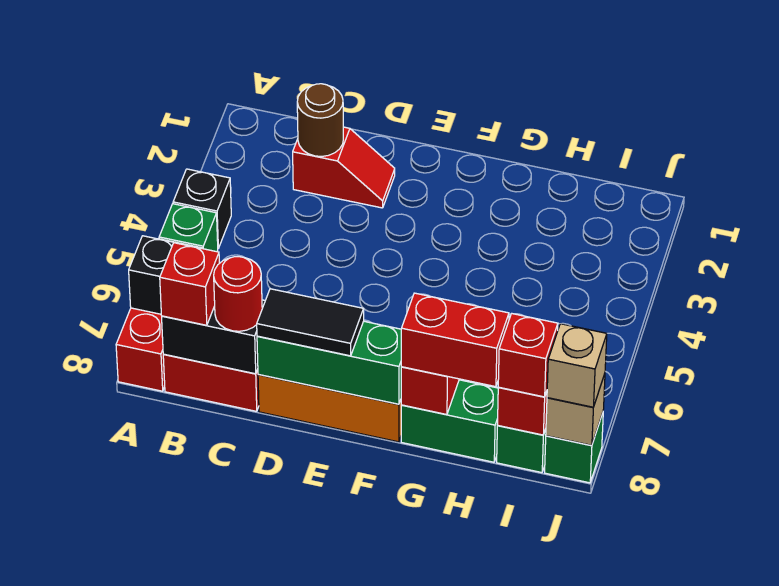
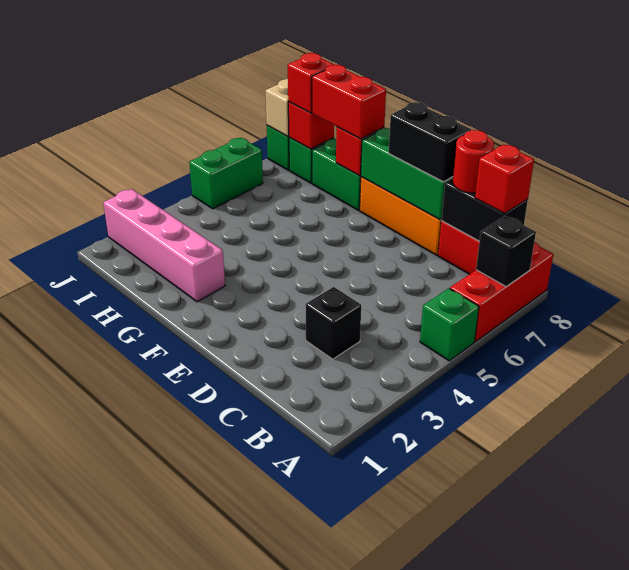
black brick A4 level 1 -> black brick C3 level 1
red slope C2:D2 level 1 top C -> none
brown round brick C2 level 2 -> none
black tile D8:E8 level 3 -> black brick D8:E8 level 3
none -> pink brick G2:J2 level 1
none -> green brick J5:J6 level 1
tan brick J8 level 3 -> none

